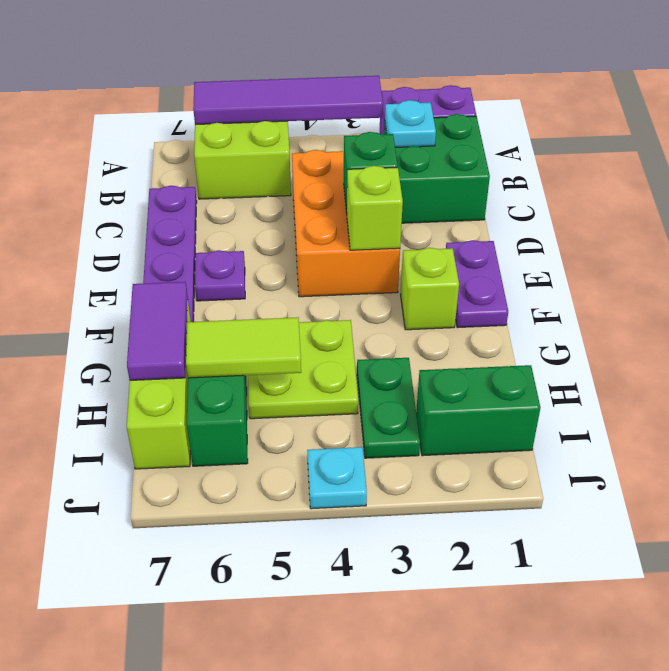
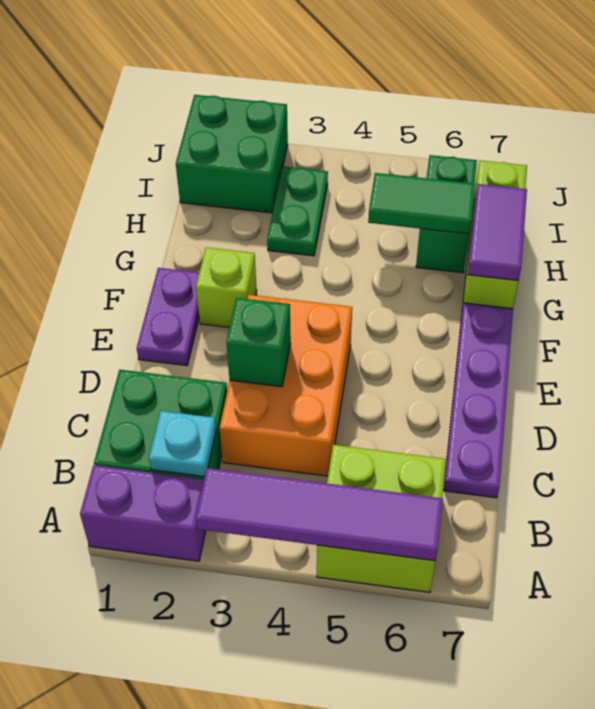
lime brick E3 level 2 -> none
purple plate E6 level 1 -> none
lime plate G4:H5 level 1 -> none
lime tile H5:H6 level 2 -> green tile H5:H6 level 2
green brick I1:I2 level 1 -> green brick I1:J2 level 1
cyan plate J4 level 1 -> none

